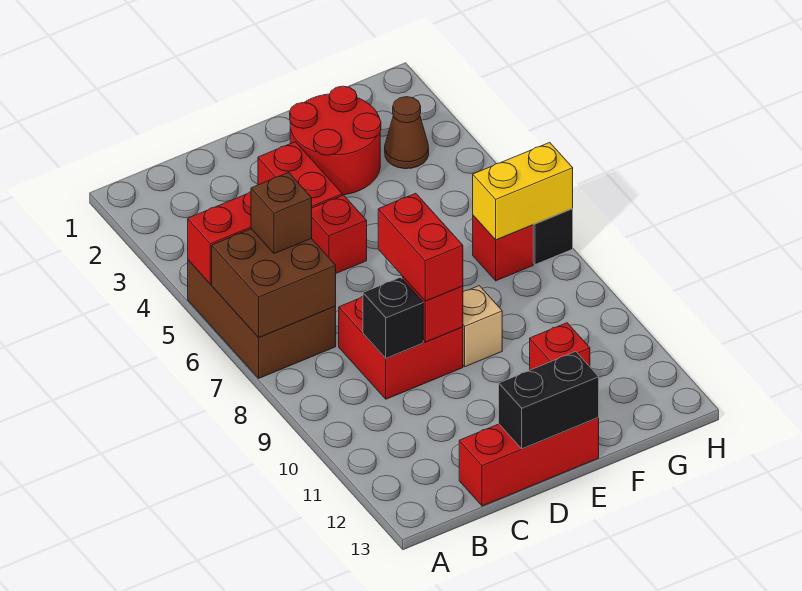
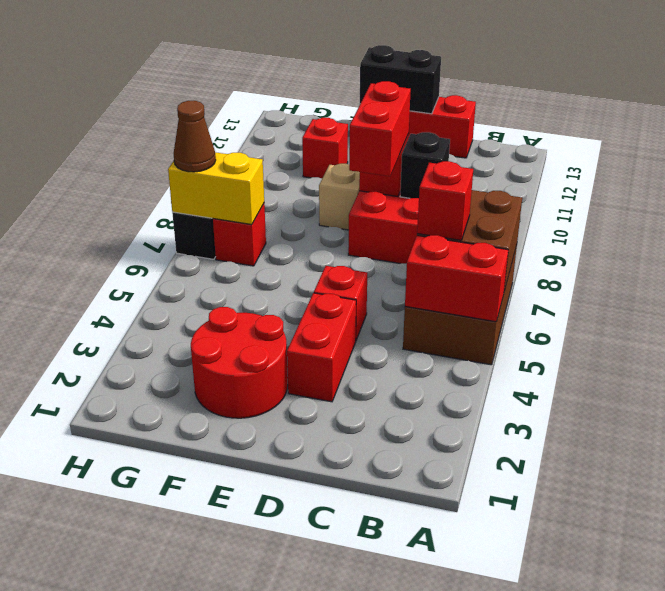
brown brick B6 level 3 -> red brick B6 level 3
brown cone G3 level 1 -> brown cone H7 level 3

